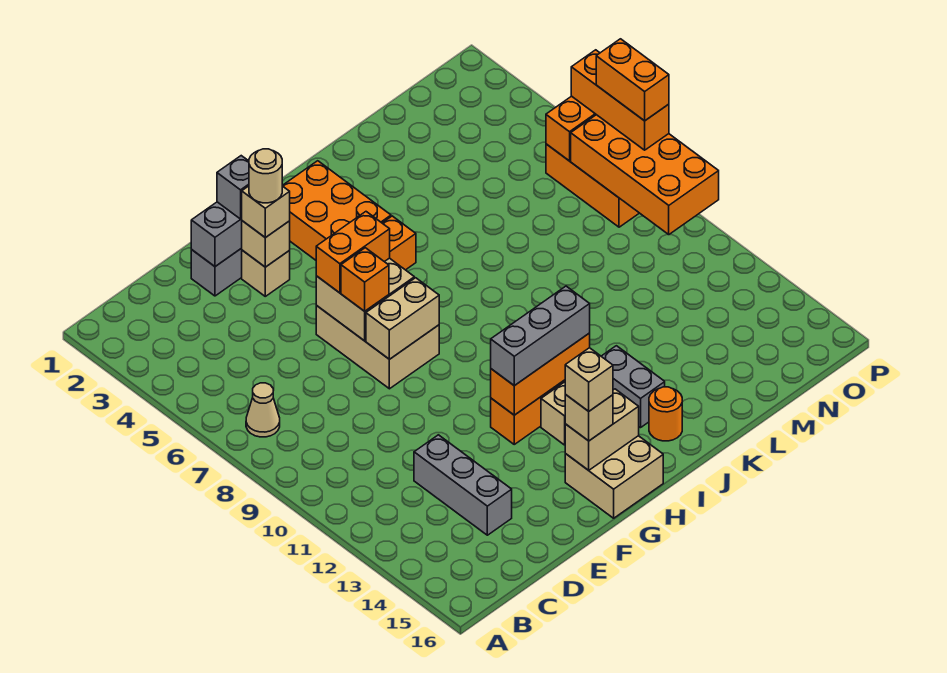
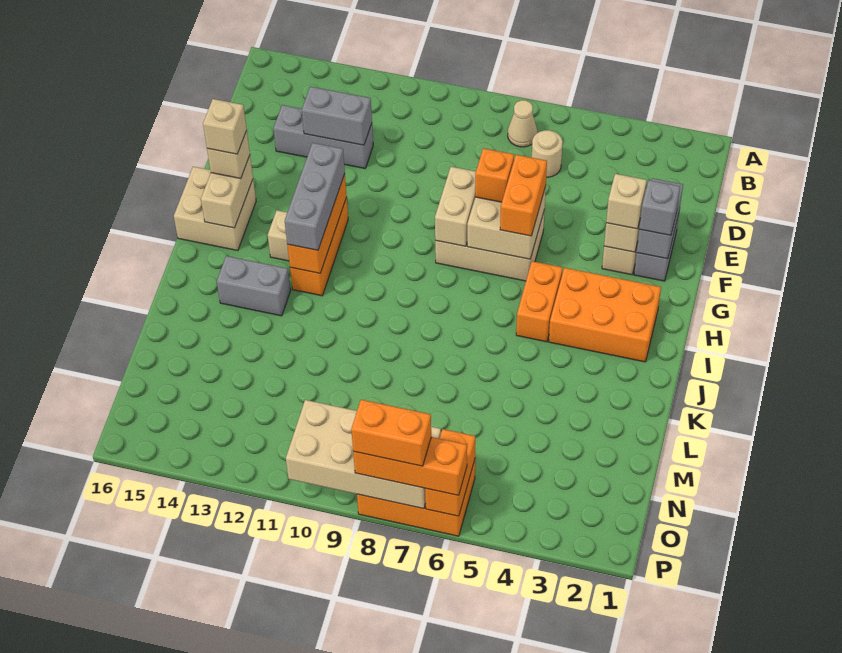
none -> grey brick D12:D13 level 2
tan round brick F3 level 4 -> tan round brick C6 level 1
orange round brick J15 level 1 -> none
orange brick O7:P10 level 2 -> tan brick O7:P10 level 2

